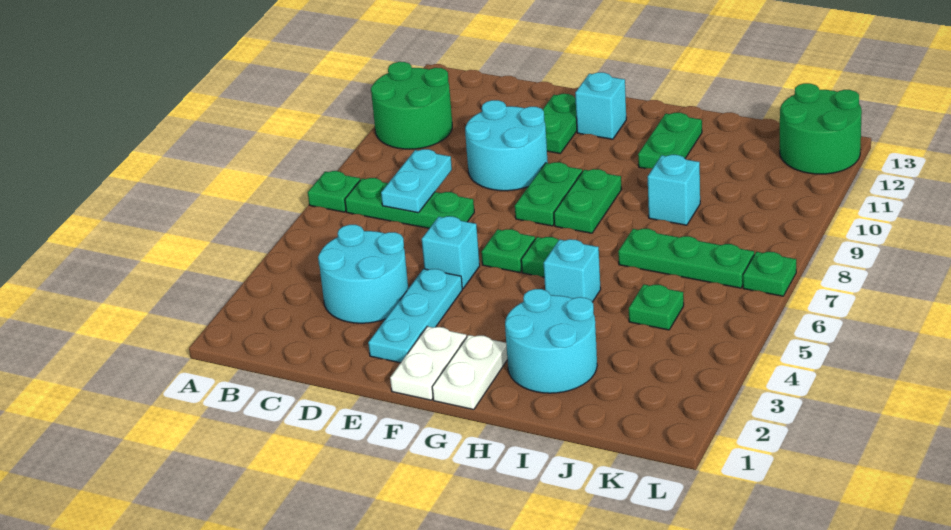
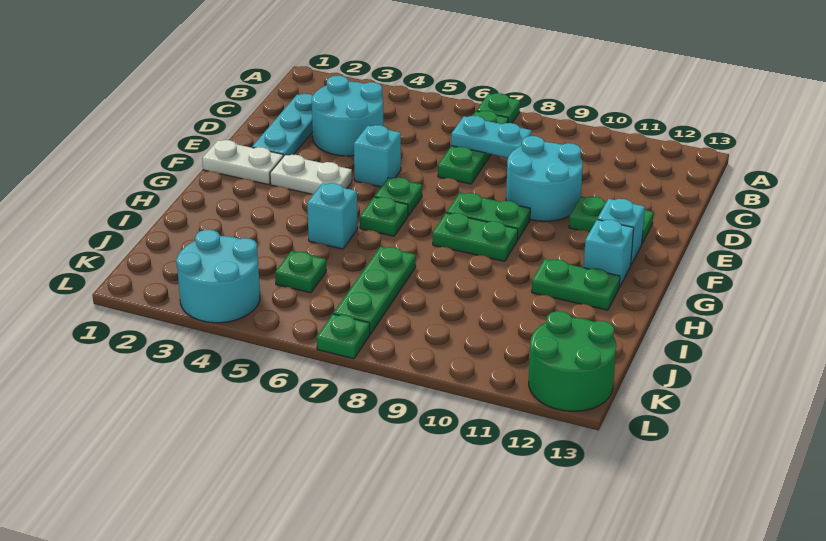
green round brick A10:B11 level 1 -> none
cyan plate E2:E4 level 1 -> cyan plate C2:E2 level 1
white plate G1:G2 level 1 -> white plate F3:F4 level 1
cyan round brick H2:I3 level 1 -> cyan round brick K3:L4 level 1
cyan brick I9 level 1 -> cyan brick G12 level 1

